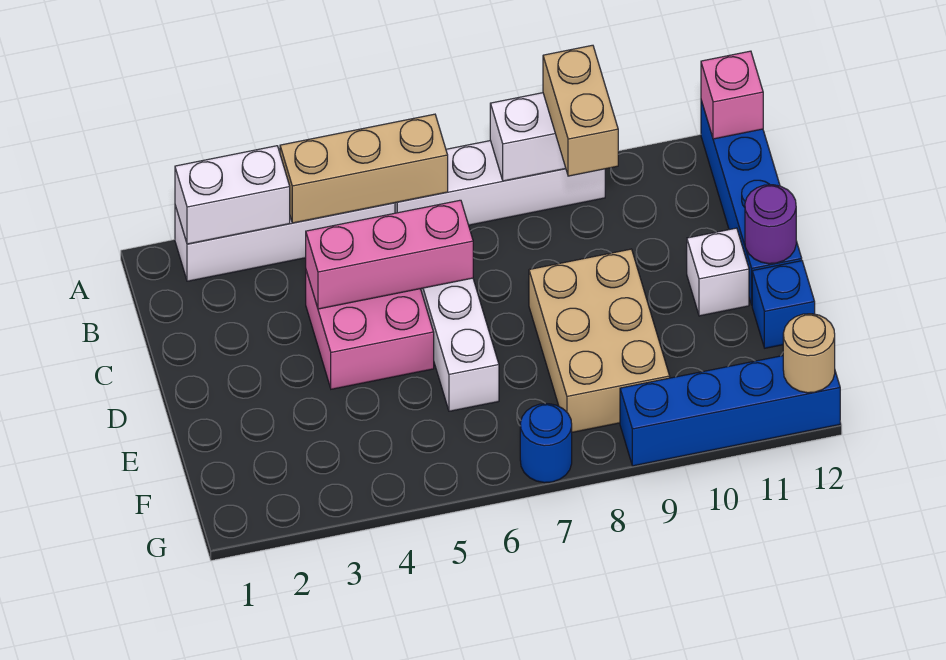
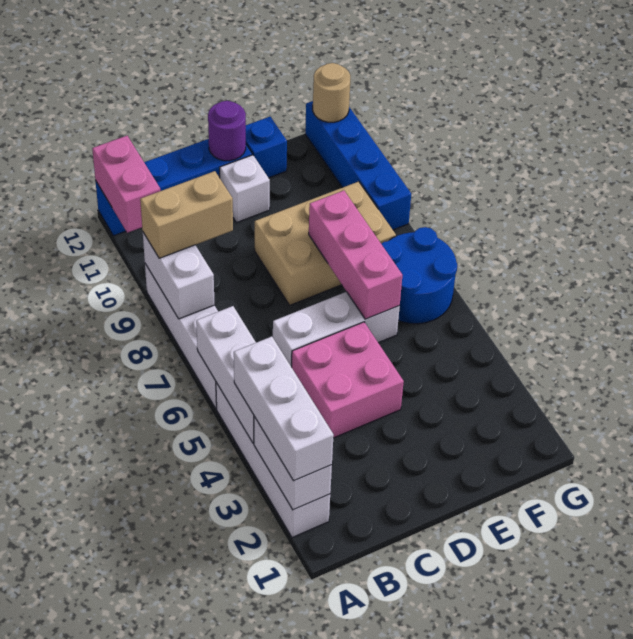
none -> white brick A2:A4 level 3
tan brick A4:A6 level 2 -> white brick A4:A6 level 2
pink brick A12 level 2 -> pink brick A11:A12 level 2
pink brick C4:C6 level 2 -> pink brick E6:E8 level 2
blue round brick G7 level 1 -> blue round brick F6:G7 level 1

